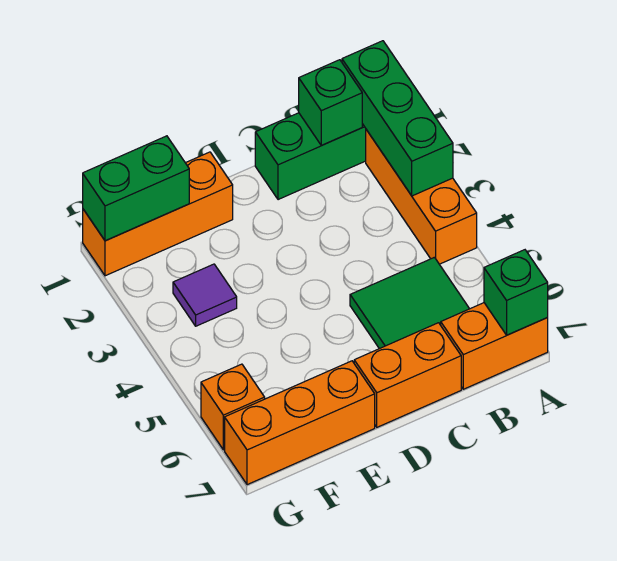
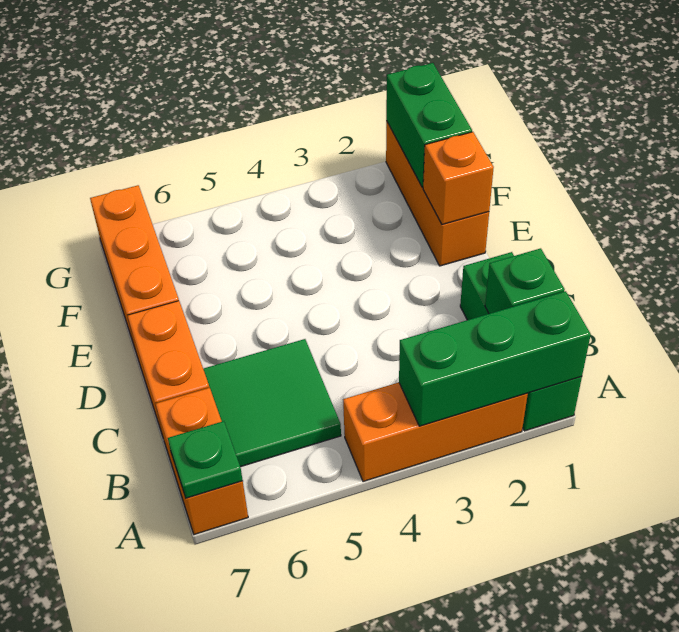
green brick A7 level 2 -> green plate A7 level 2
purple tile F3 level 1 -> none
orange brick G6 level 1 -> orange brick E1 level 2

